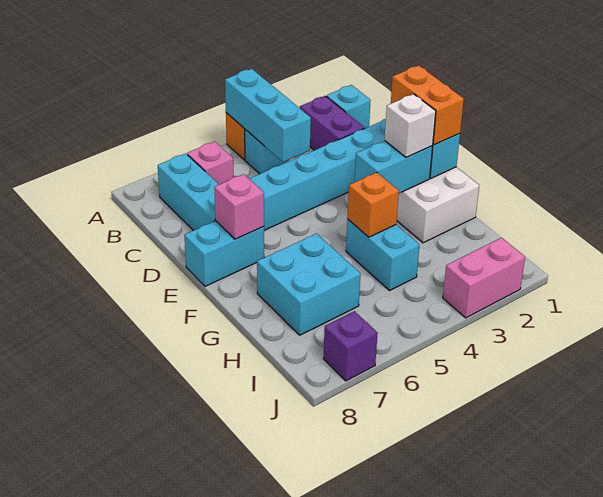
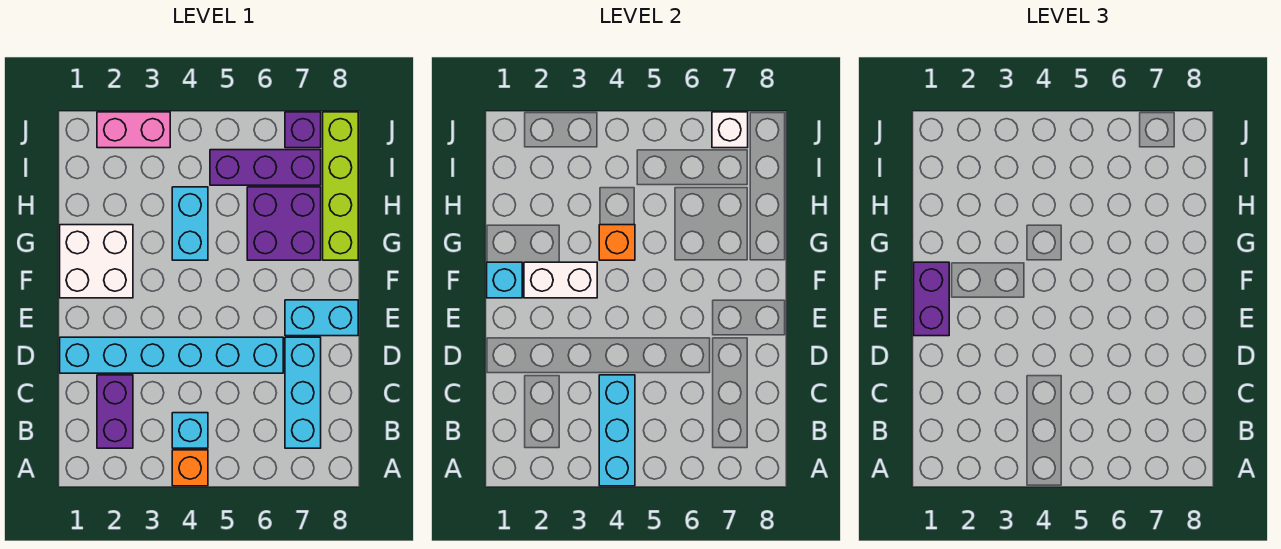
cyan brick B1 level 1 -> none
pink brick B6 level 1 -> none
orange brick E1:F1 level 3 -> purple brick E1:F1 level 3
pink brick E7 level 2 -> none
cyan brick F2:F3 level 2 -> white brick F2:F3 level 2
white brick F2 level 3 -> white brick J7 level 2
cyan brick G6:H7 level 1 -> purple brick G6:H7 level 1
none -> lime brick G8:J8 level 1
none -> purple brick I5:I7 level 1

